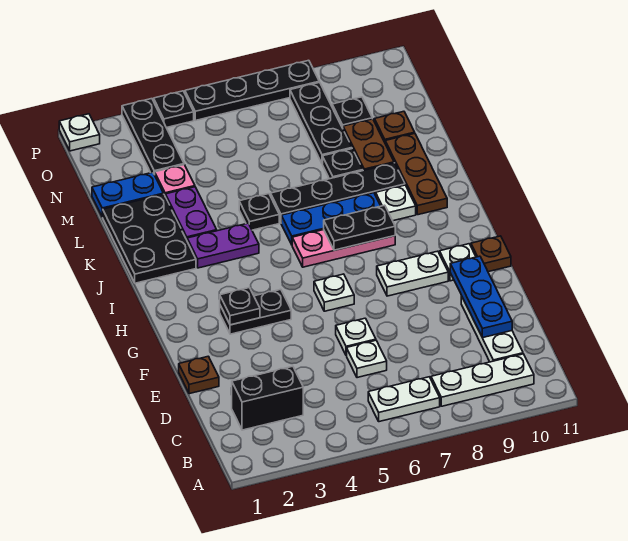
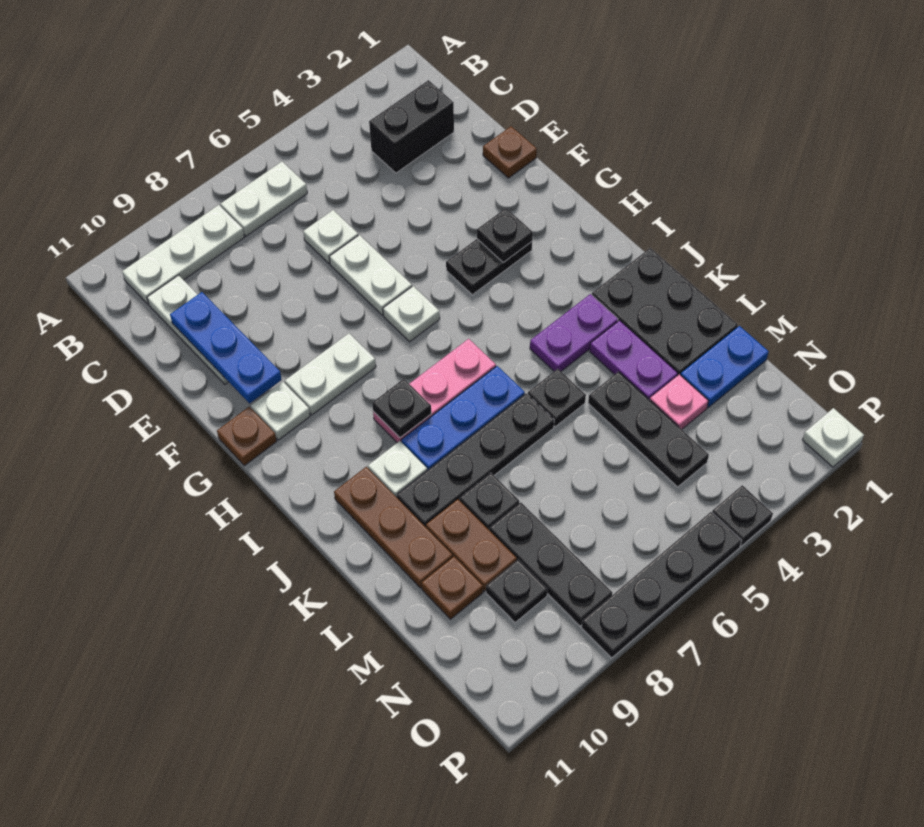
white plate E6 level 1 -> white plate E6:F6 level 1
black plate I7:I8 level 2 -> black plate I8 level 2
black plate N3:P3 level 1 -> black plate L4:N4 level 1

